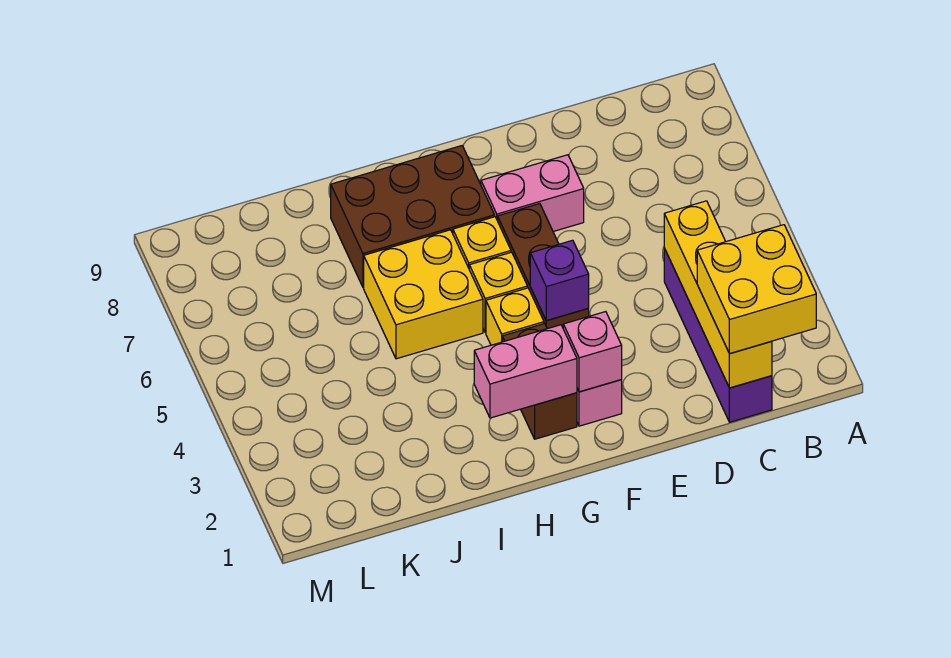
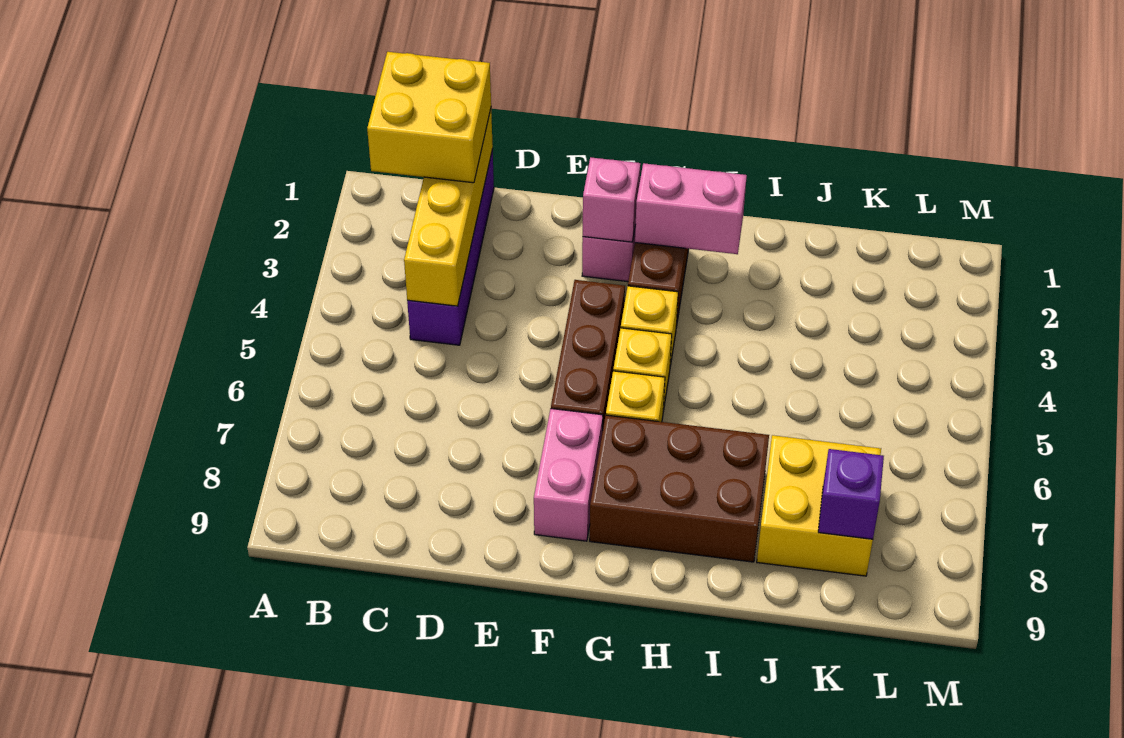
pink brick E7:F7 level 1 -> pink brick F7:F8 level 1
purple brick F4 level 2 -> purple brick K8 level 2
yellow brick H5:I6 level 1 -> yellow brick J7:K8 level 1

